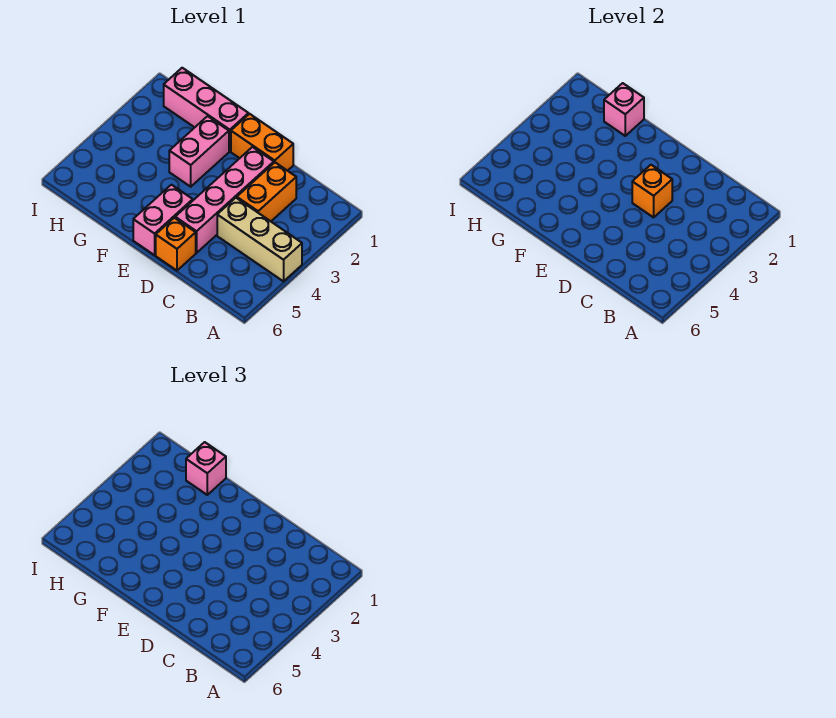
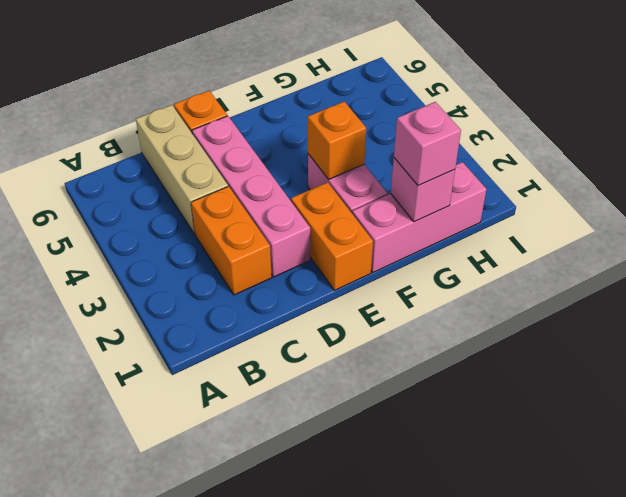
tan brick A4:C4 level 1 -> tan brick C4:C6 level 1
orange brick D1:E1 level 1 -> orange brick E1:E2 level 1
orange brick D3 level 2 -> orange brick F3 level 2
pink brick E5:E6 level 1 -> none

